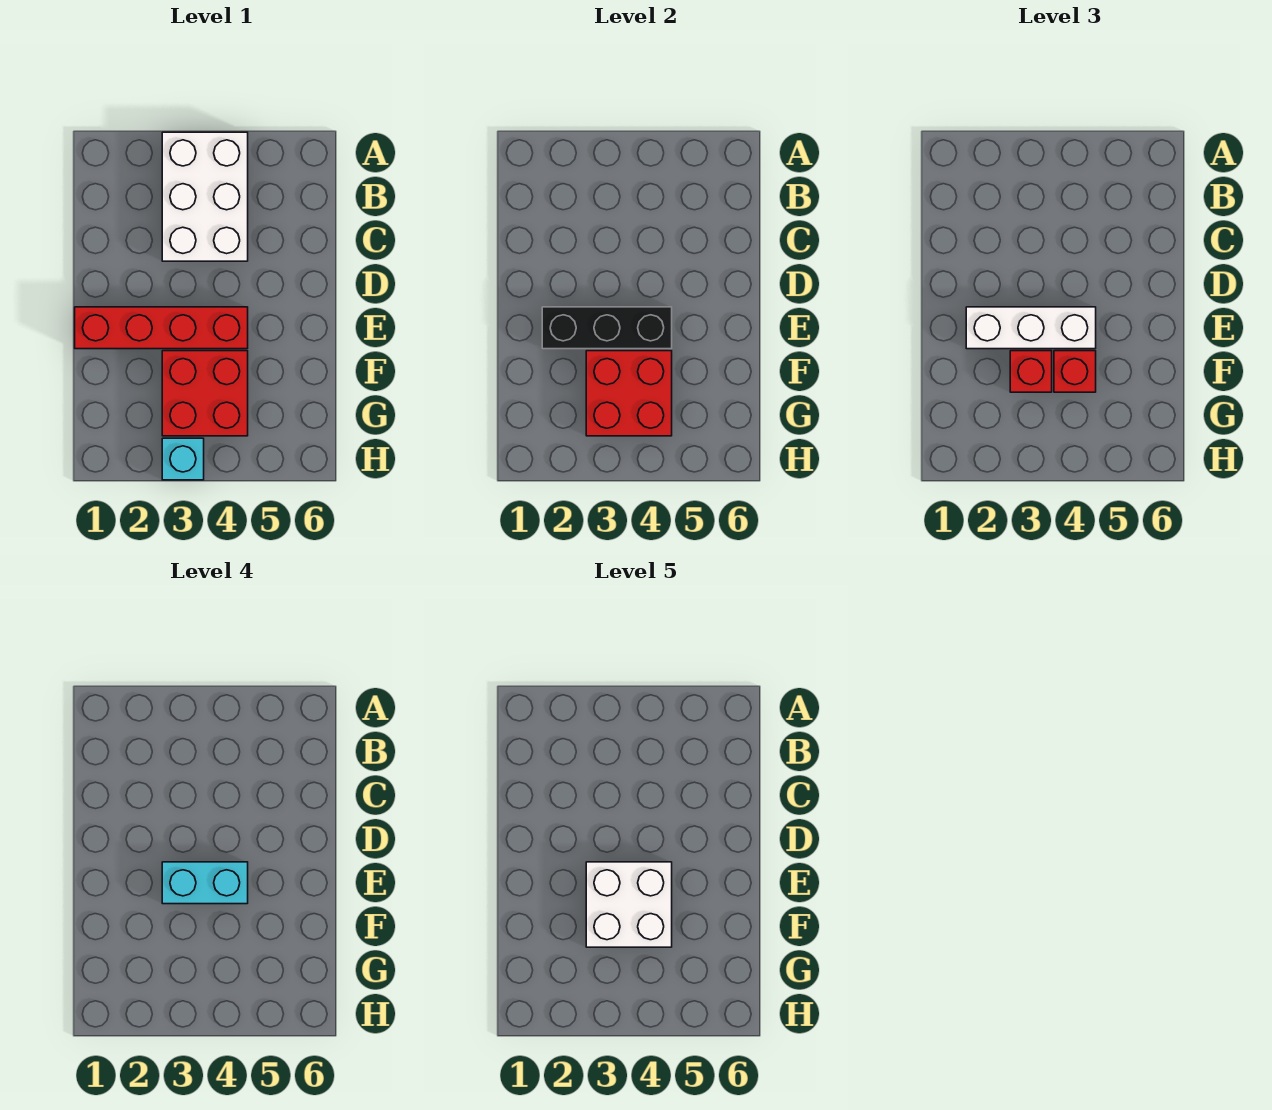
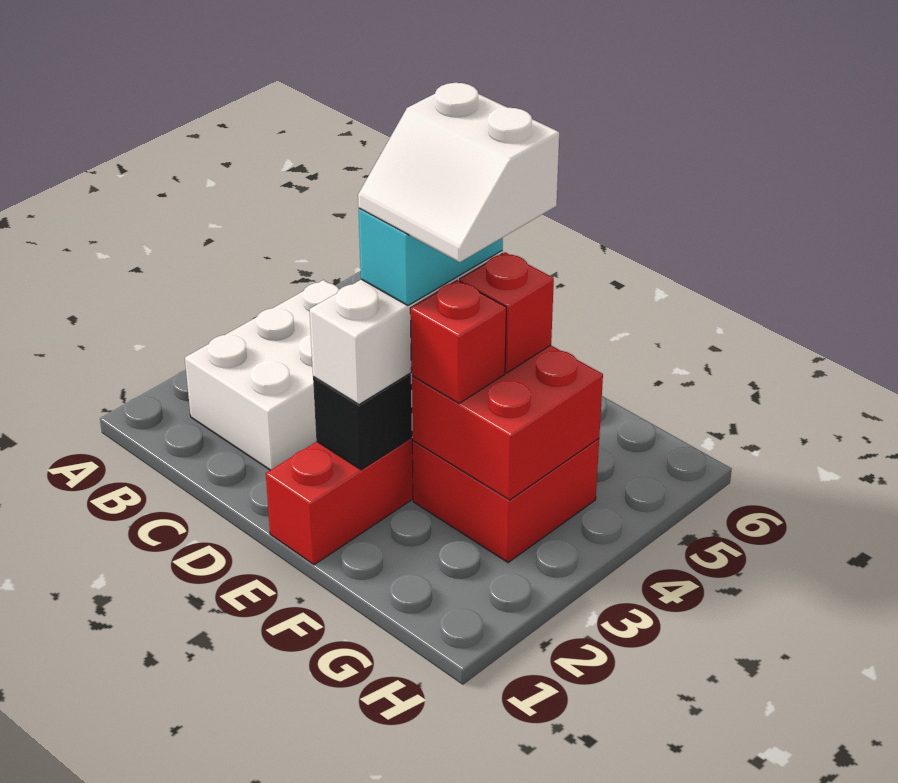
white brick A3:C4 level 1 -> white brick B2:C4 level 1
white brick E3:F4 level 5 -> white slope E3:F4 level 5 top 4
cyan brick H3 level 1 -> none

